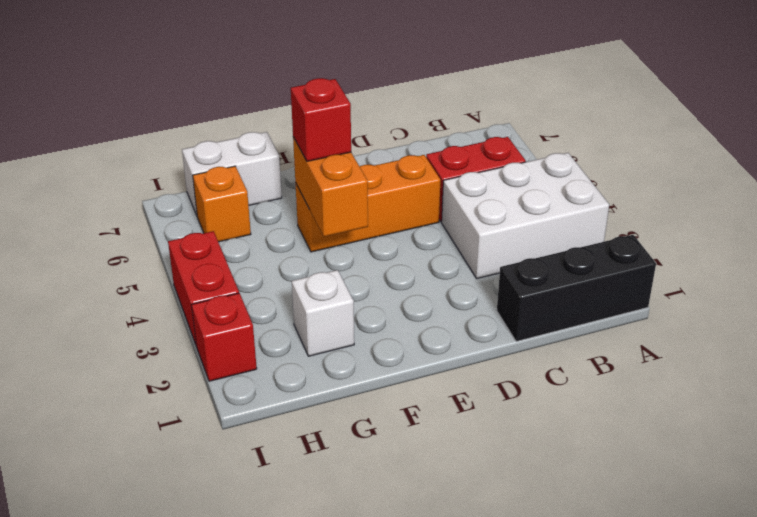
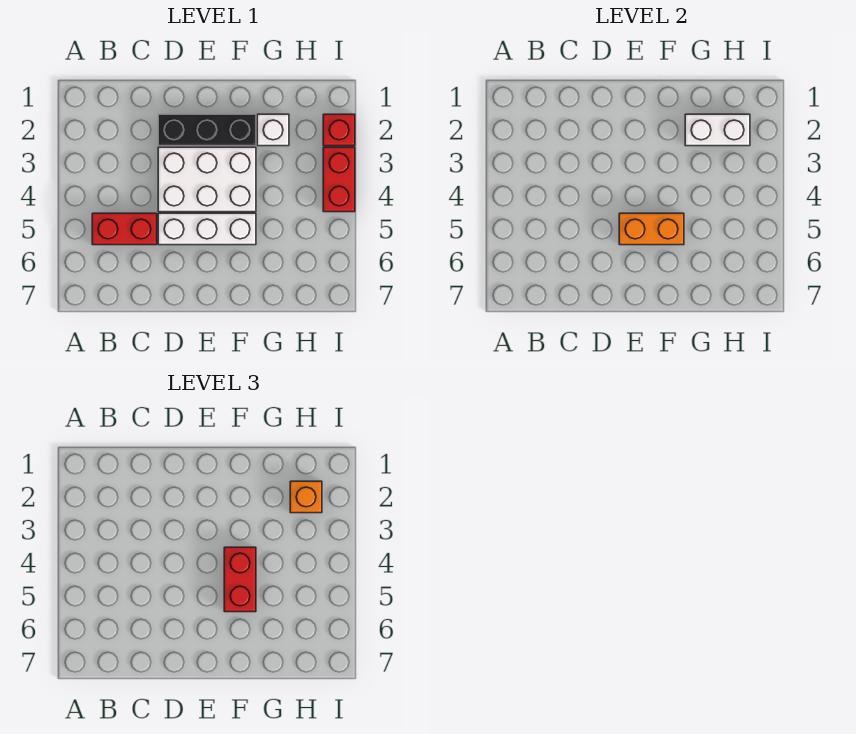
black brick A1:C1 level 1 -> black brick D2:F2 level 1
white brick A3:C4 level 1 -> white brick D3:F4 level 1
orange brick D5:F5 level 1 -> white brick D5:F5 level 1
orange brick F4:F5 level 2 -> orange brick E5:F5 level 2
red brick F5 level 3 -> red brick F4:F5 level 3
white brick G7:H7 level 1 -> white brick G2:H2 level 2
orange brick H6 level 1 -> orange brick H2 level 3

